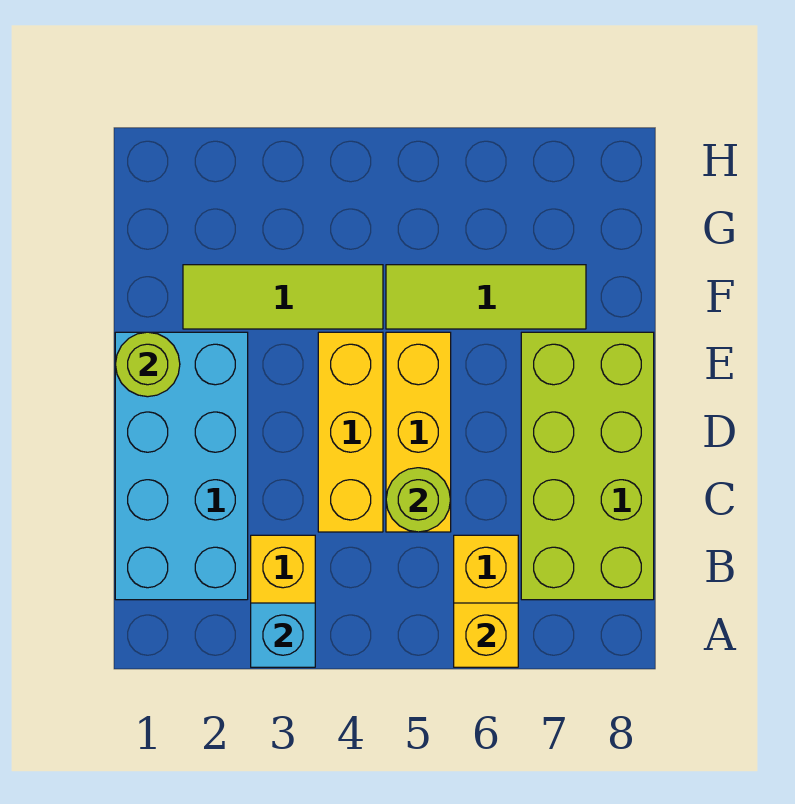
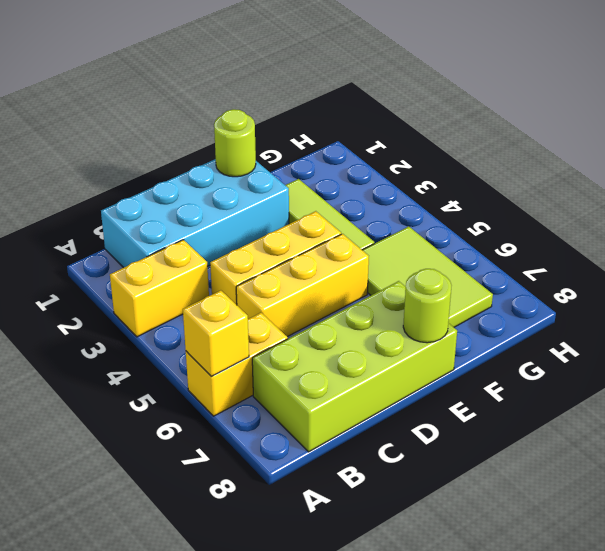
cyan brick A3 level 2 -> none
lime round brick C5 level 2 -> lime round brick E8 level 2
lime tile F5:F7 level 1 -> lime tile F5:G7 level 1

